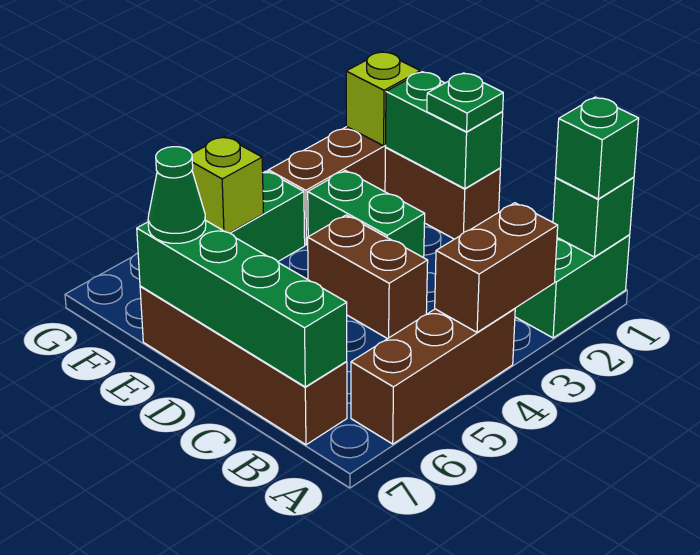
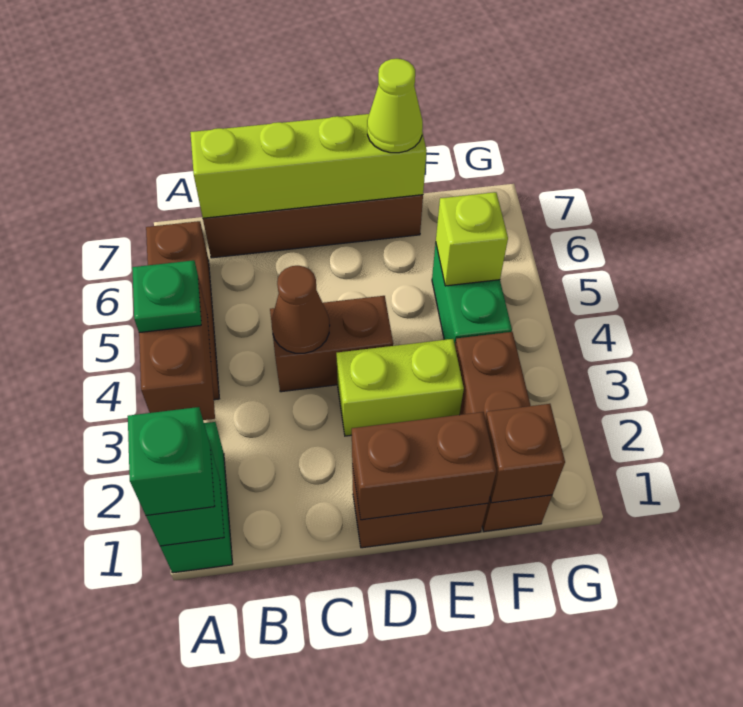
green brick B7:E7 level 2 -> lime brick B7:E7 level 2
none -> brown cone C4 level 2
green brick D1:E1 level 2 -> brown brick D1:E1 level 2
green plate D1 level 3 -> green plate A4 level 3
green brick D3:E3 level 1 -> lime brick D3:E3 level 1
green cone E7 level 3 -> lime cone E7 level 3
lime brick F1 level 2 -> brown brick F1 level 2

